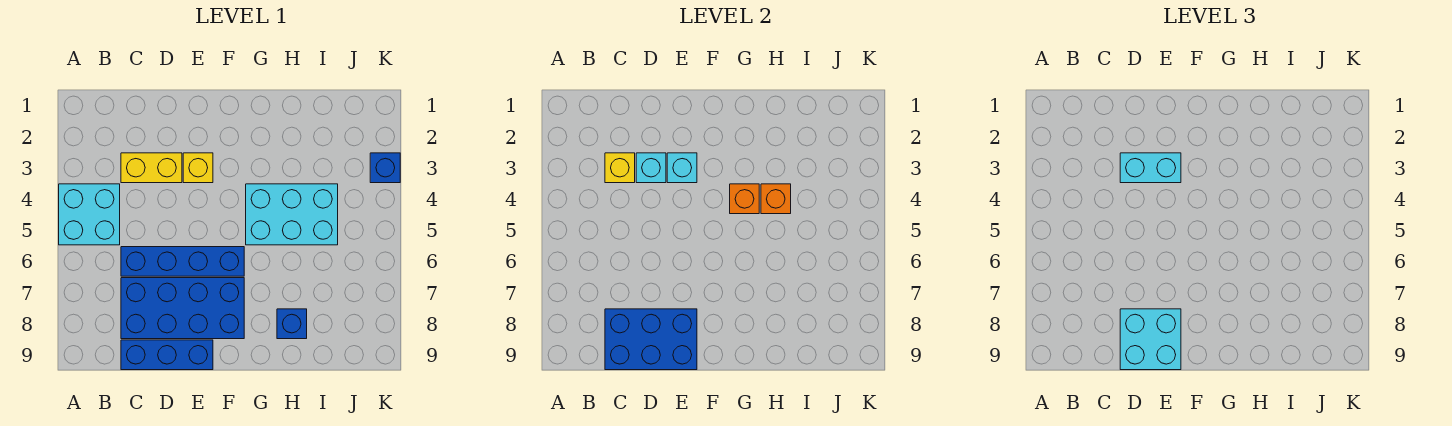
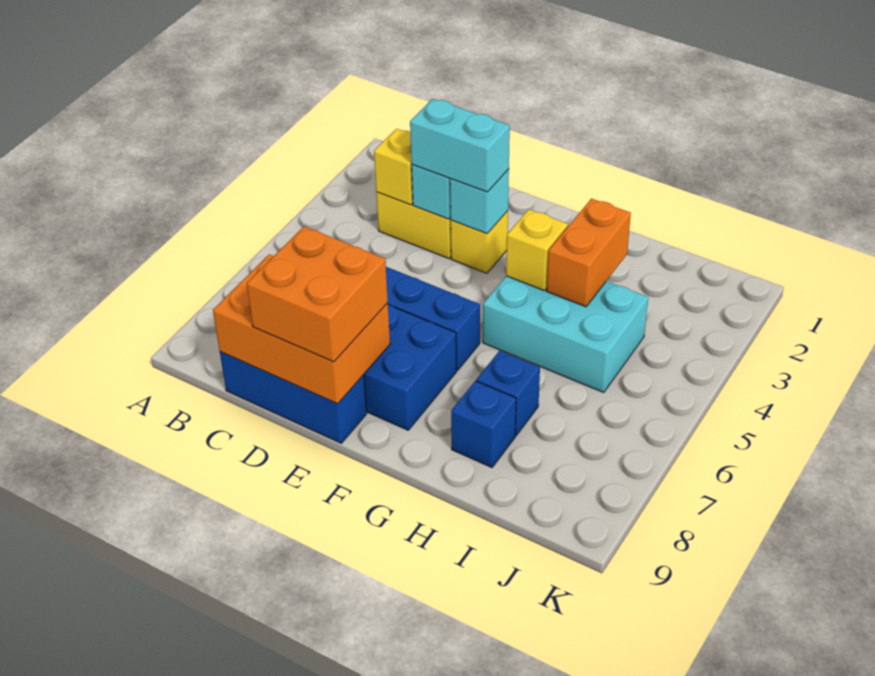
cyan brick A4:B5 level 1 -> none
blue brick C8:E9 level 2 -> orange brick C8:E9 level 2
cyan brick D8:E9 level 3 -> orange brick D8:E9 level 3
orange brick G4 level 2 -> yellow brick G4 level 2
orange brick H4 level 2 -> orange brick H3:H4 level 2
blue brick K3 level 1 -> blue brick H7 level 1

